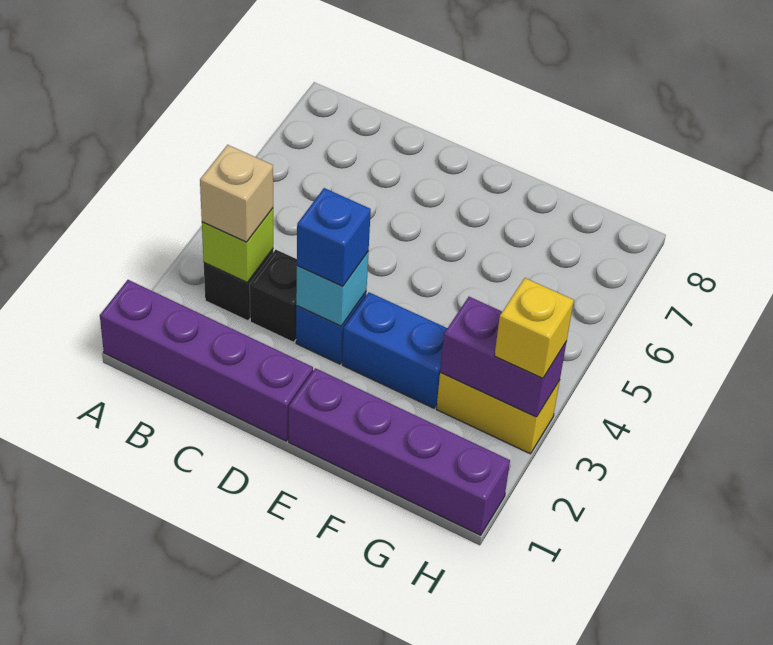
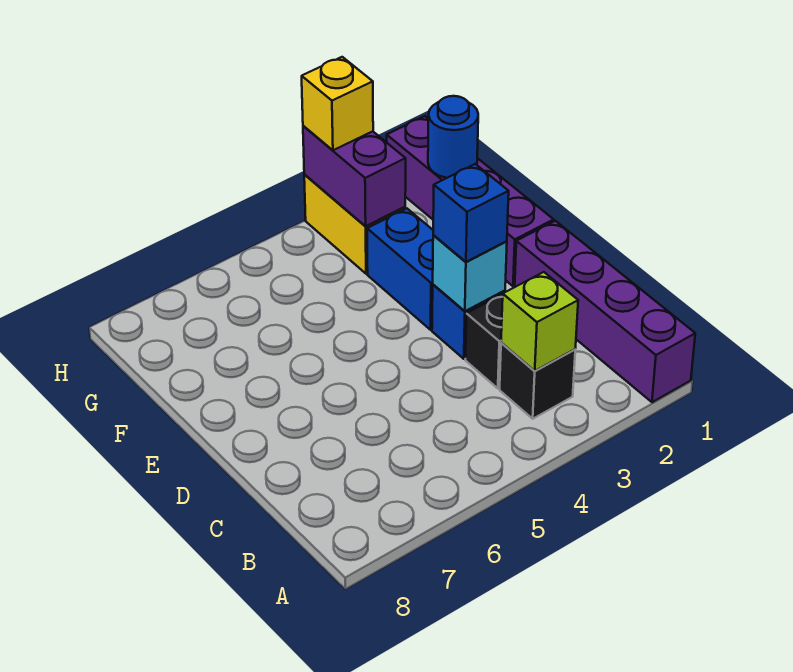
tan brick B3 level 3 -> none
none -> blue round brick G1 level 2

